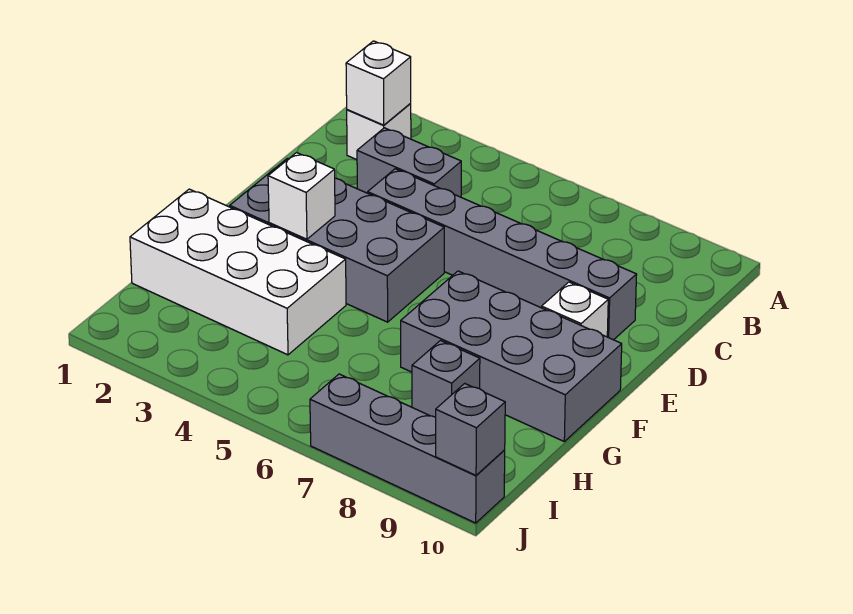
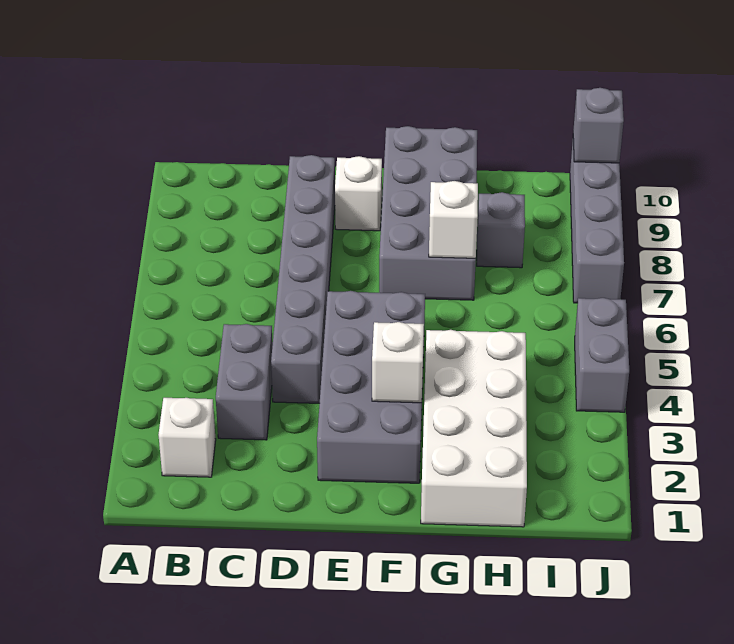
white brick B2 level 2 -> white brick G7 level 2
none -> grey brick J4:J5 level 1

